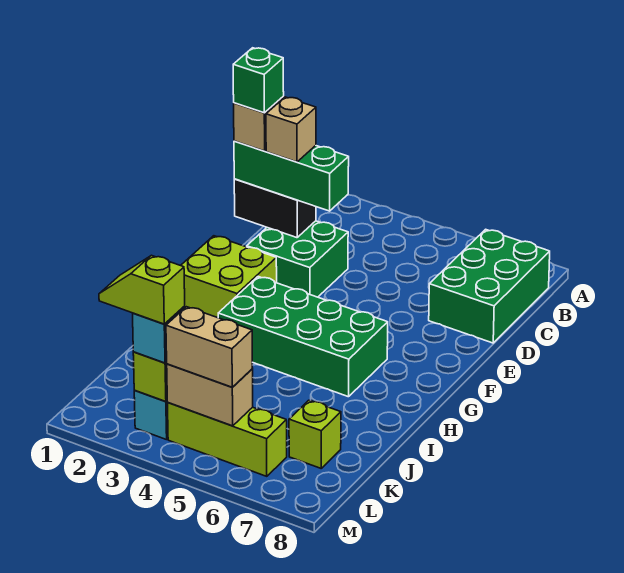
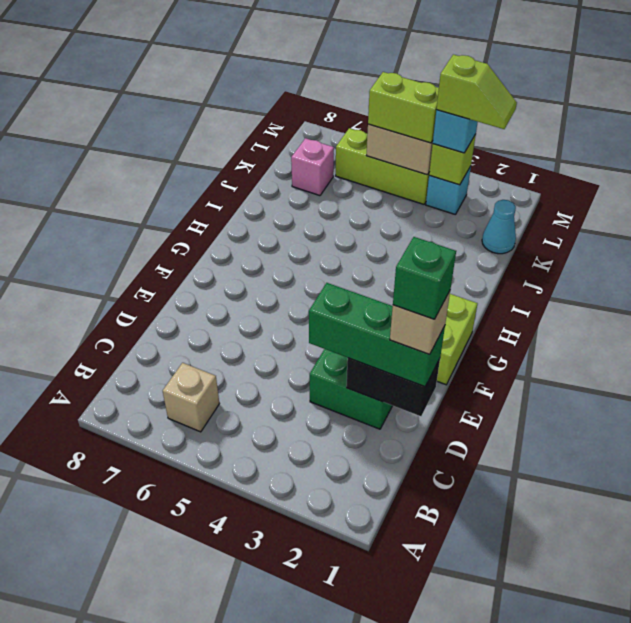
green brick B7:D8 level 1 -> none
tan brick D2 level 4 -> tan brick B6 level 1
green brick G3:H6 level 1 -> none
none -> cyan cone K1 level 1
lime brick K7 level 1 -> pink brick K7 level 1
tan brick L4:L5 level 3 -> lime brick L4:L5 level 3

